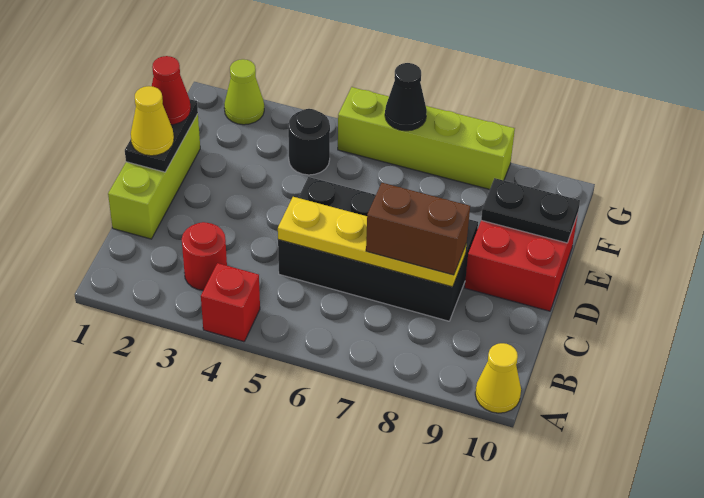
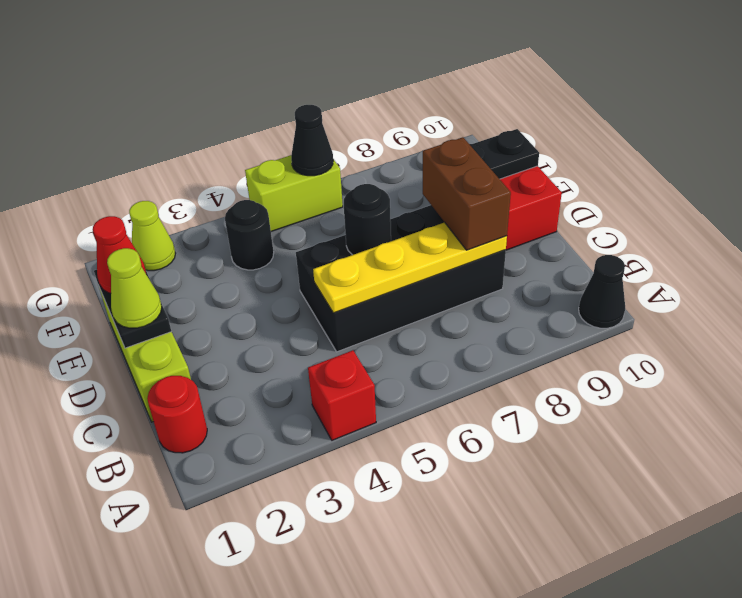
yellow cone A10 level 1 -> black cone A10 level 1
red round brick B3 level 1 -> red round brick B1 level 1
brown brick C7:C8 level 3 -> brown brick C8:D8 level 3
yellow cone D1 level 3 -> lime cone D1 level 3
none -> black round brick D6 level 2
lime brick G5:G8 level 1 -> lime brick G5:G6 level 1

